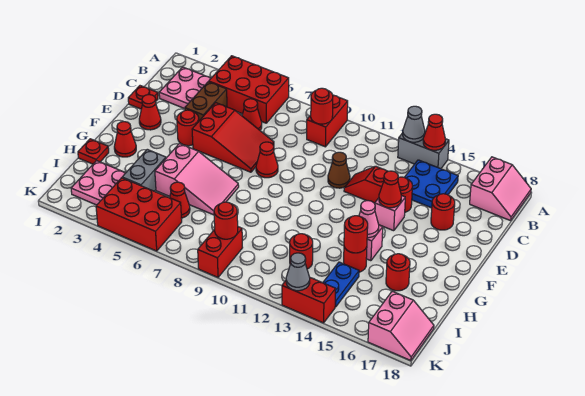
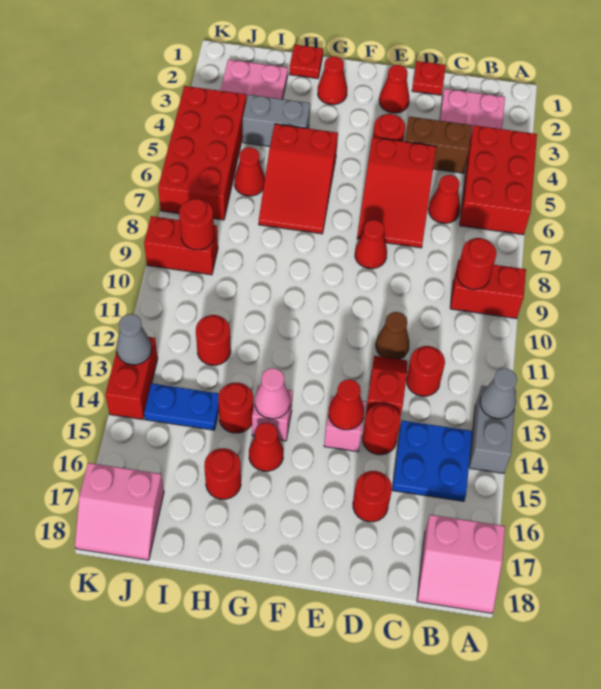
red cone A14 level 2 -> red cone G15 level 1
pink slope G5:H7 level 1 top 5 -> red slope G5:H7 level 1 top 5
red round brick H14 level 2 -> red round brick C12 level 1
red brick J4:K6 level 1 -> red brick J4:K7 level 1

